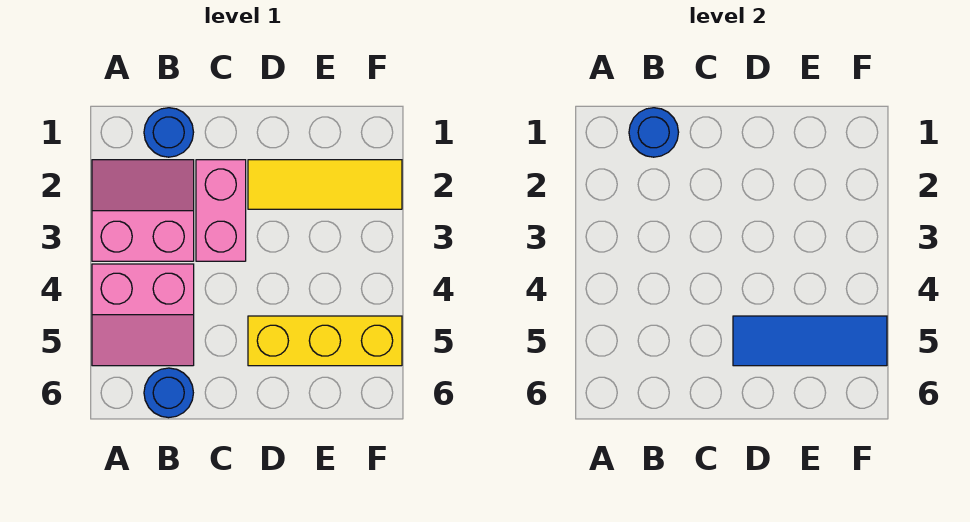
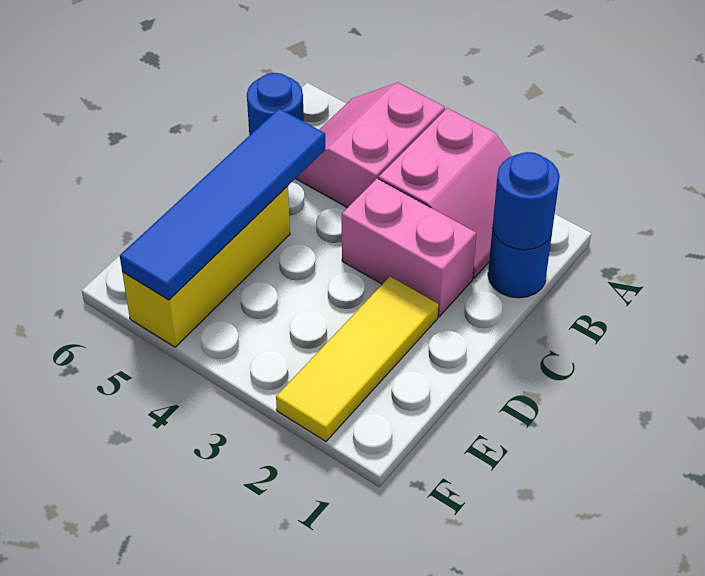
blue tile D5:F5 level 2 -> blue tile C5:F5 level 2

